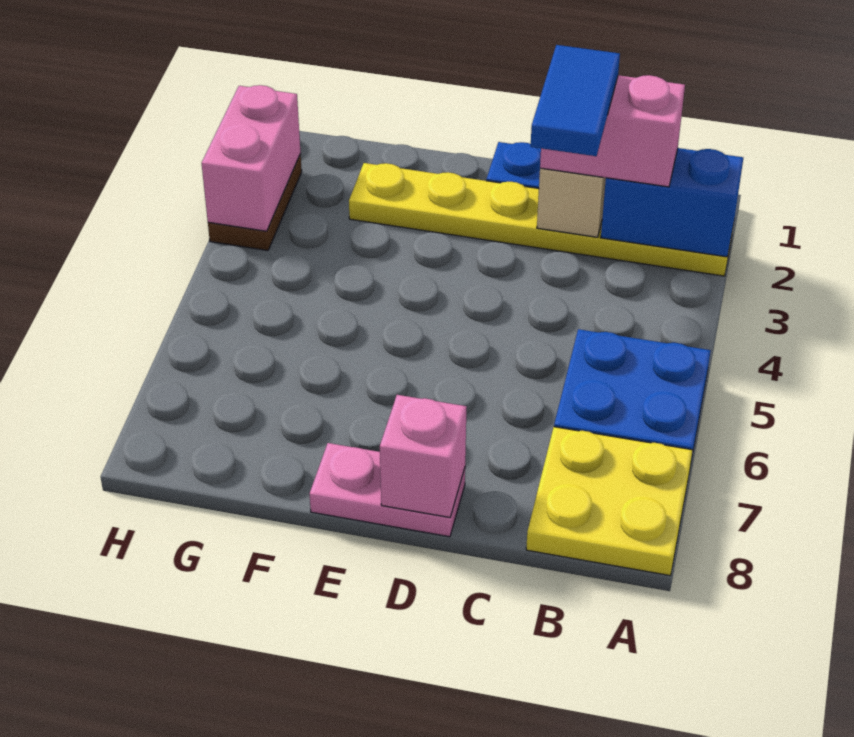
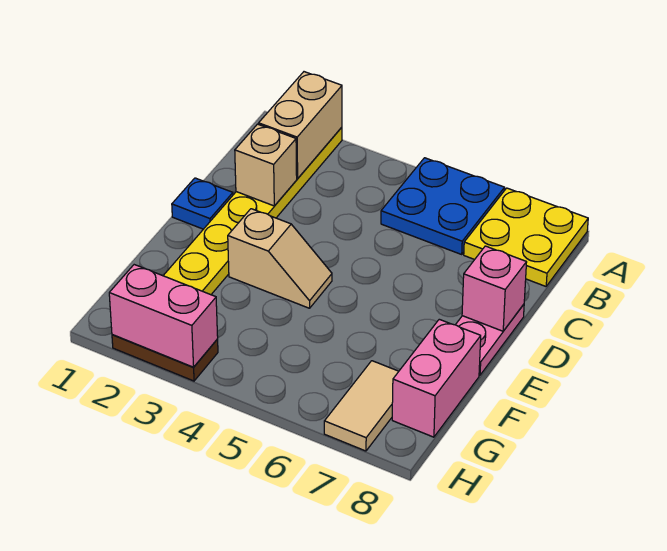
blue brick A2:B2 level 2 -> tan brick A2:B2 level 2
pink brick B2:C2 level 3 -> pink brick F8:G8 level 1
blue tile C2:C3 level 4 -> none
none -> tan slope E3:E4 level 1 top 3
none -> tan tile G7:H7 level 1

